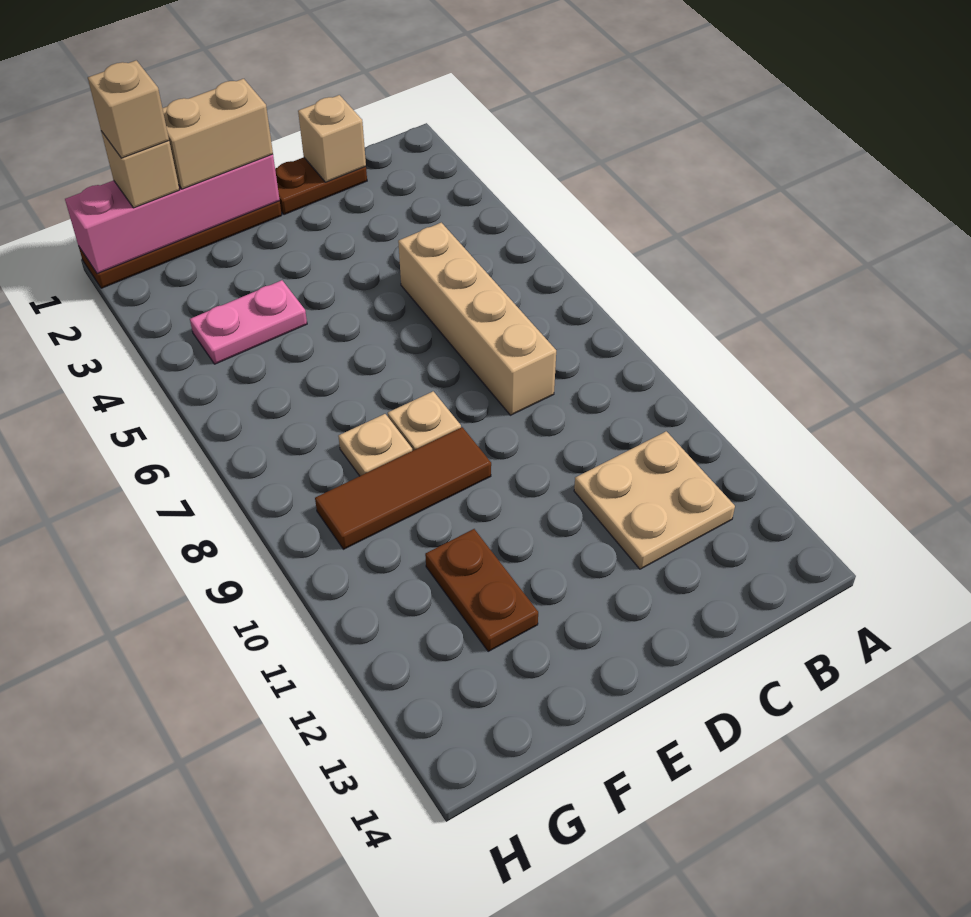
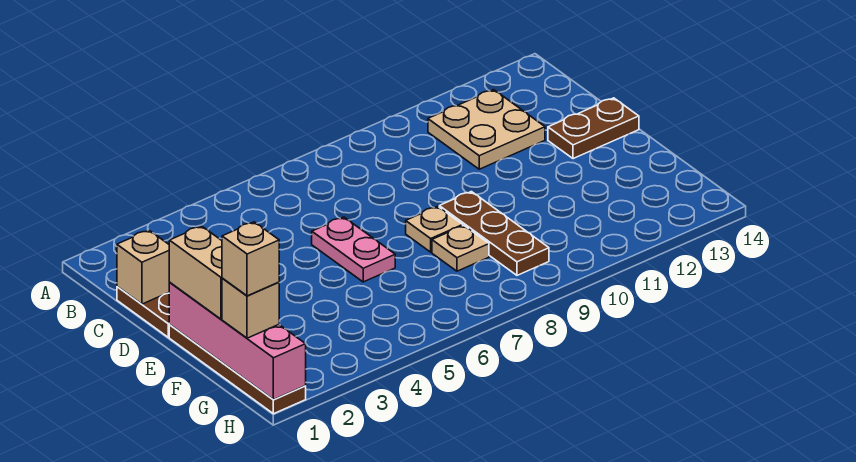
tan brick C5:C8 level 1 -> none
brown tile E9:G9 level 1 -> brown plate E9:G9 level 1
pink plate F4:G4 level 1 -> pink plate D6:E6 level 1
brown plate F11:F12 level 1 -> brown plate D13:D14 level 1

